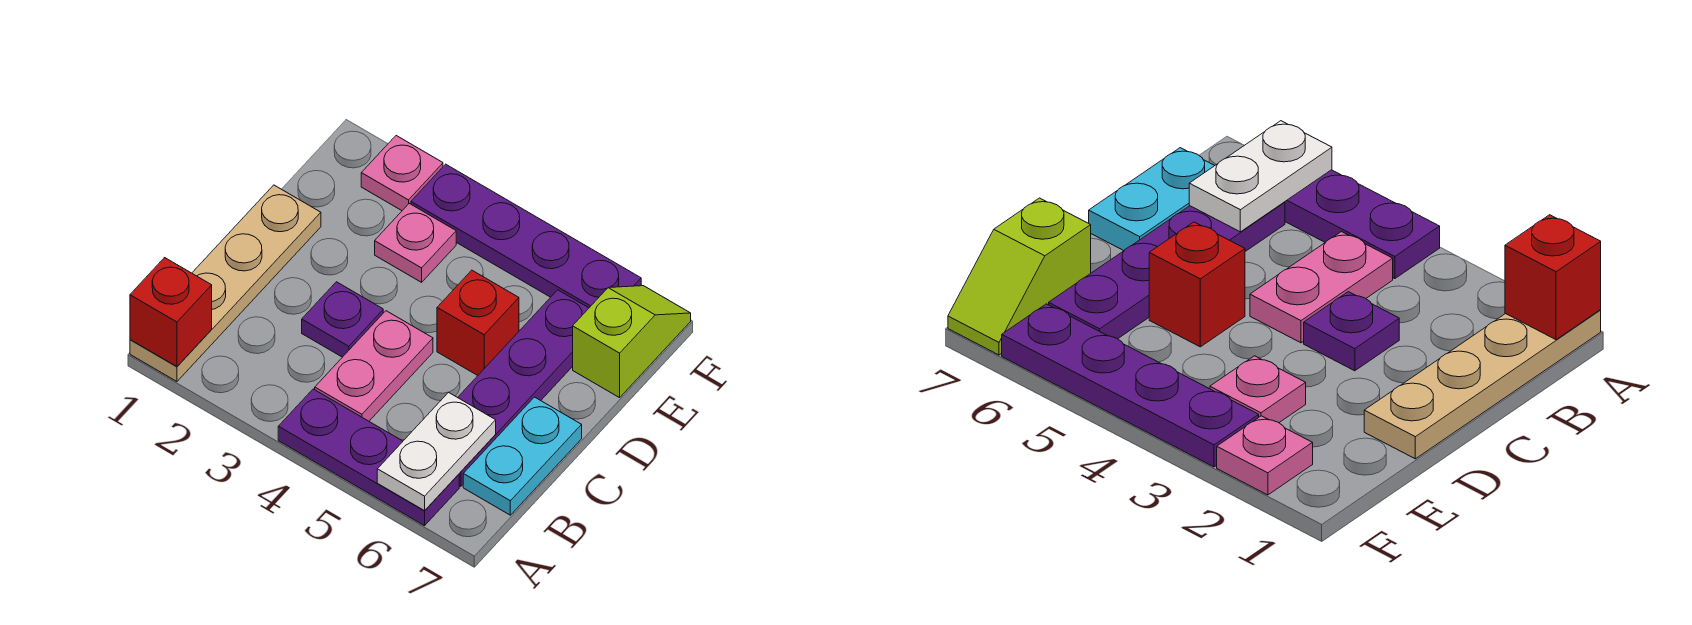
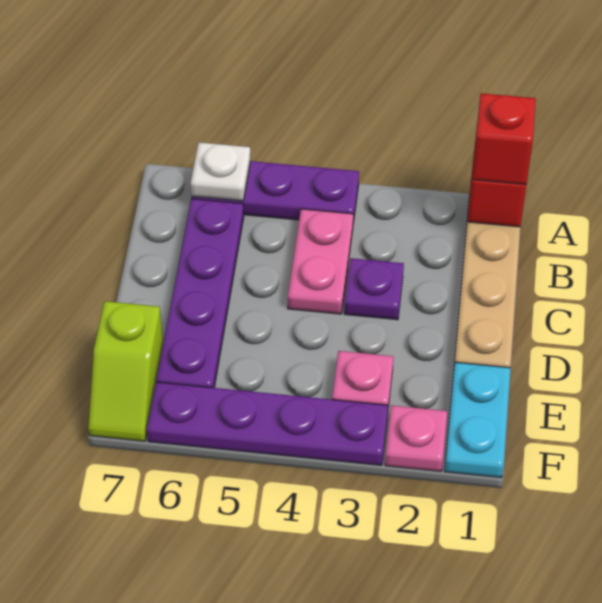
white plate A6:B6 level 2 -> white plate A6 level 2
cyan plate B7:C7 level 1 -> cyan plate E1:F1 level 1
red brick D5 level 1 -> red brick A1 level 3

